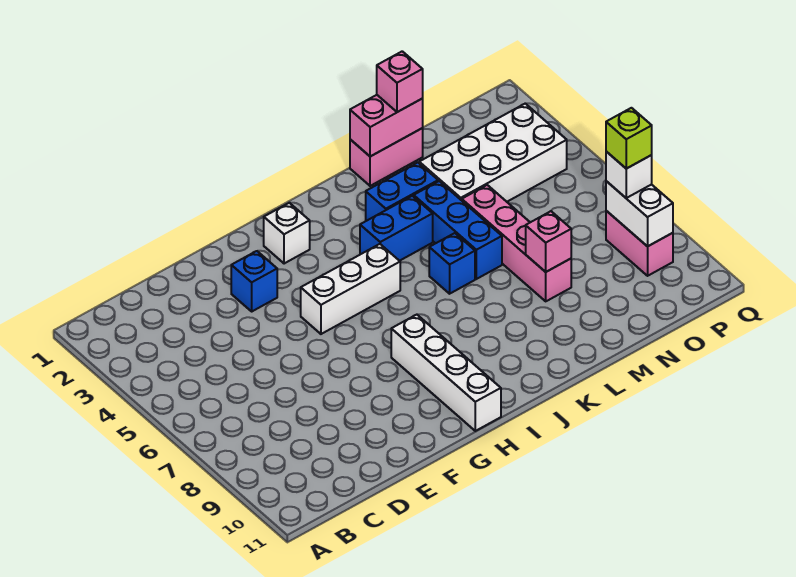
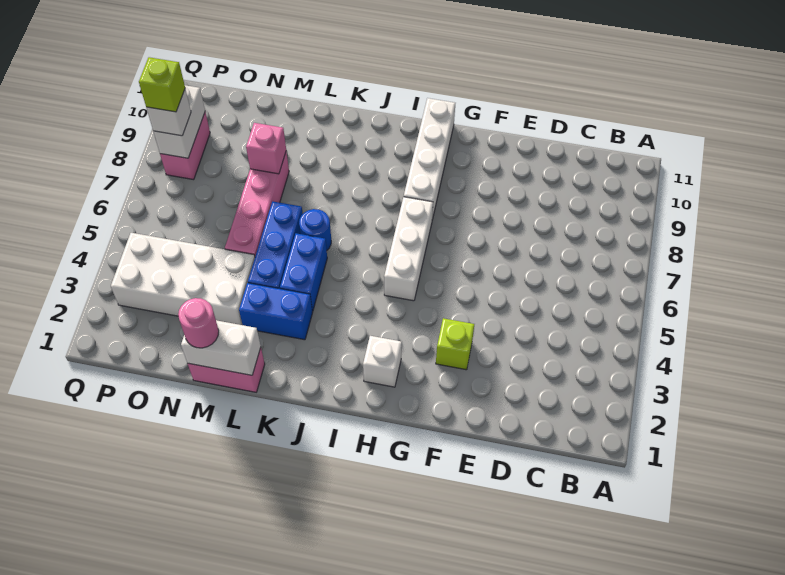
blue brick F3 level 1 -> lime brick F3 level 1
white brick G5:I5 level 1 -> white brick H5:H7 level 1
blue brick J4:K4 level 1 -> blue brick K4:K5 level 1
blue brick K6 level 1 -> blue round brick K6 level 1
pink brick L1:M1 level 2 -> white brick L1:M1 level 2
pink brick M1 level 3 -> pink round brick M1 level 3

